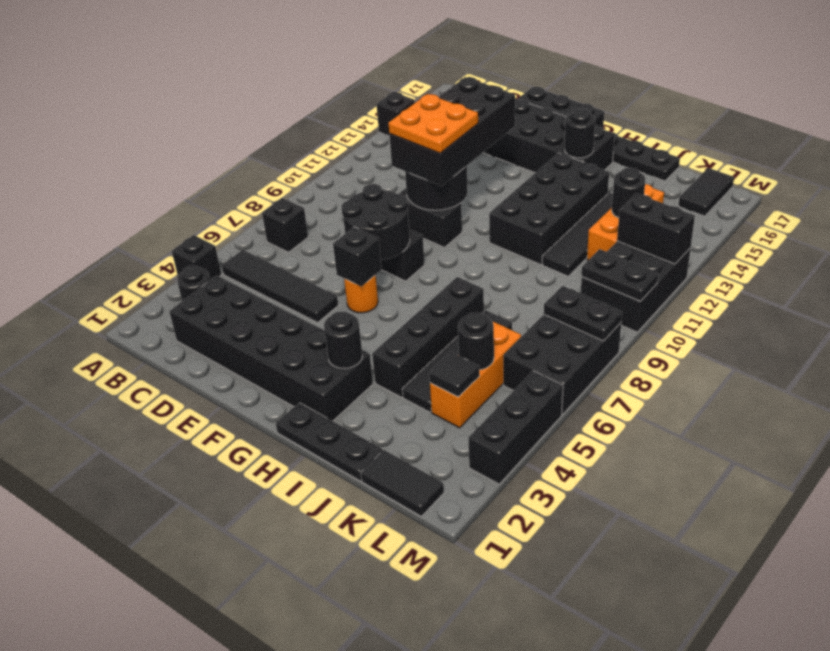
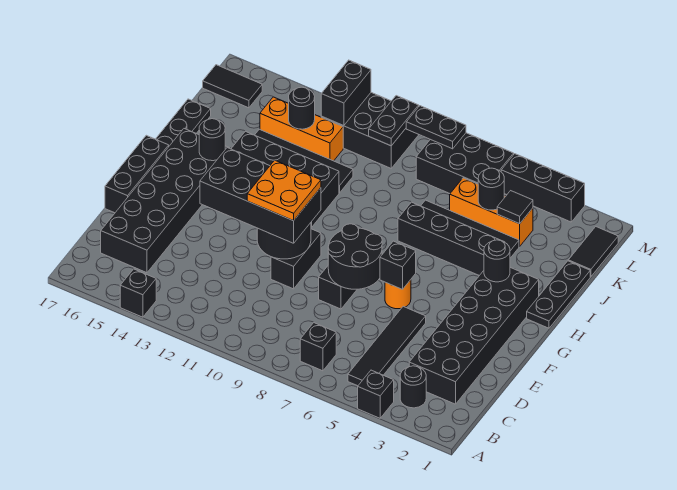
black plate L8:M8 level 2 -> black plate M8:M9 level 2

